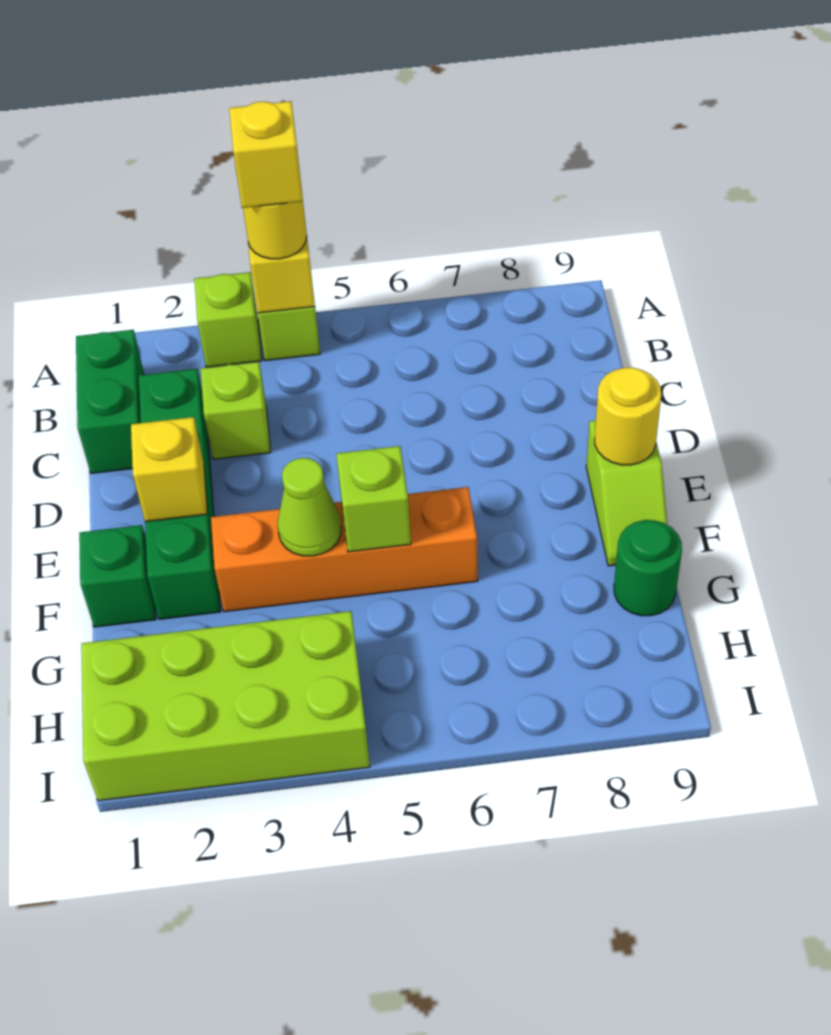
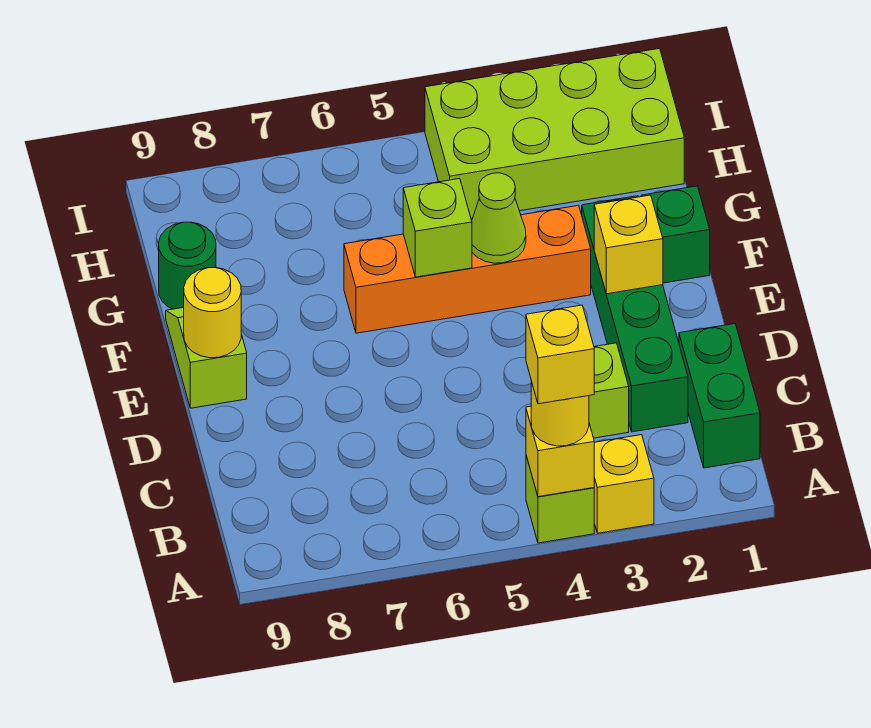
lime brick A3 level 1 -> yellow brick A3 level 1

